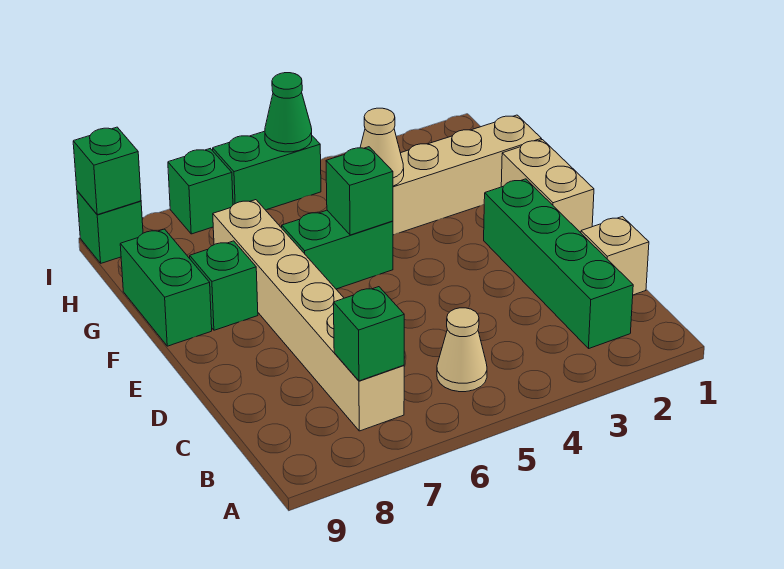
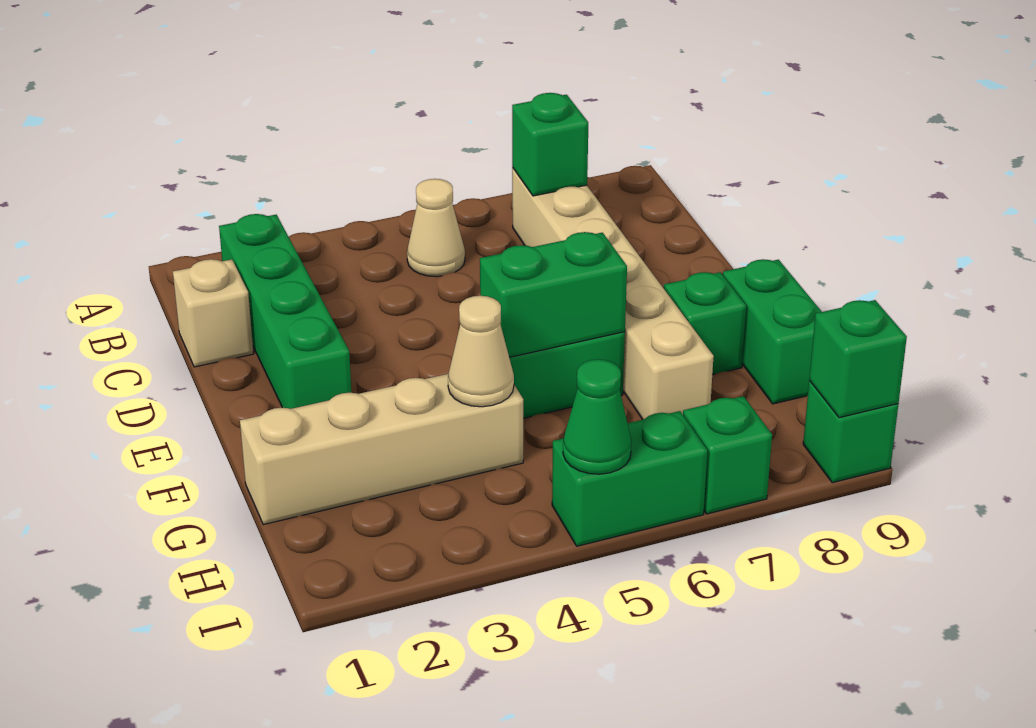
tan brick E1:F1 level 1 -> none
green brick F5 level 2 -> green brick F5:F6 level 2

